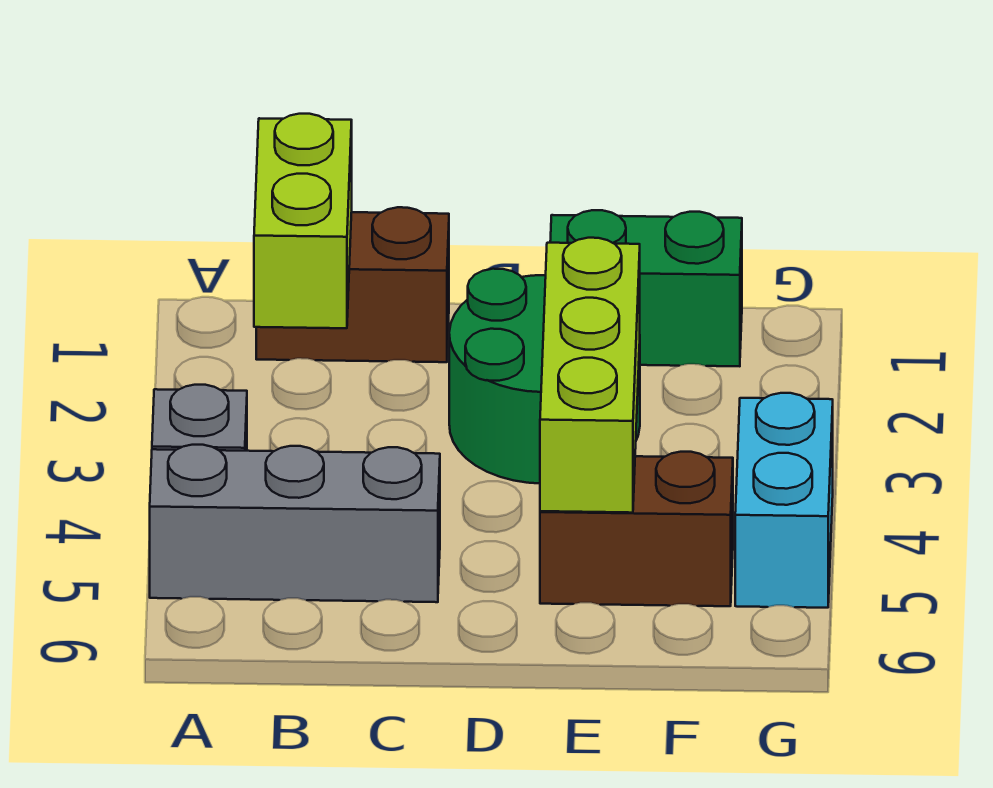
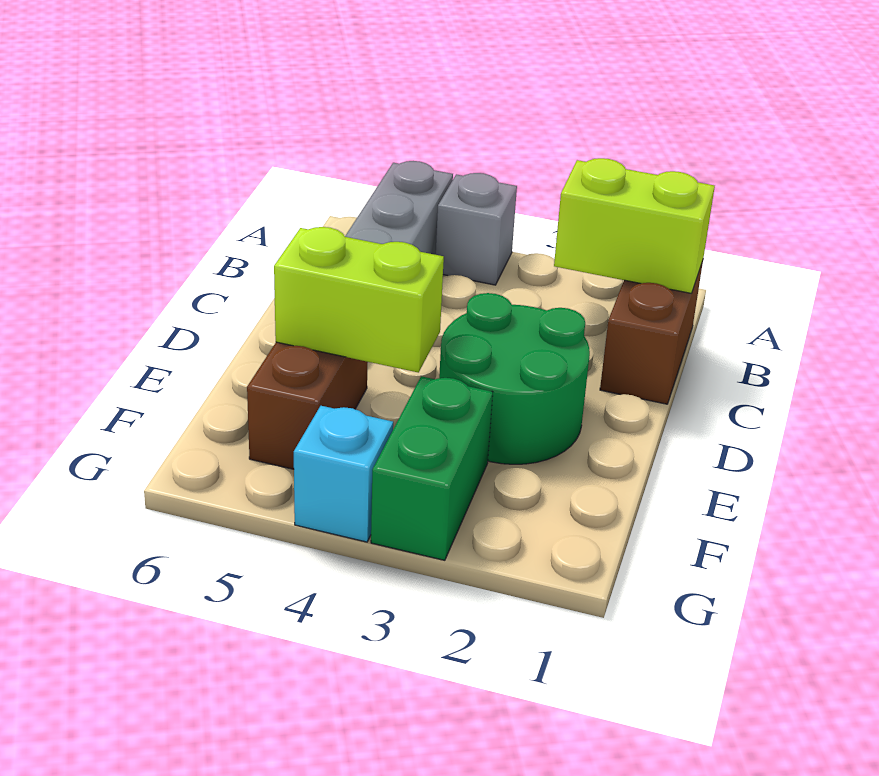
green brick E1:F1 level 1 -> green brick F3:G3 level 1
lime brick E3:E5 level 2 -> lime brick E4:E5 level 2
cyan brick G4:G5 level 1 -> cyan brick G4 level 1

